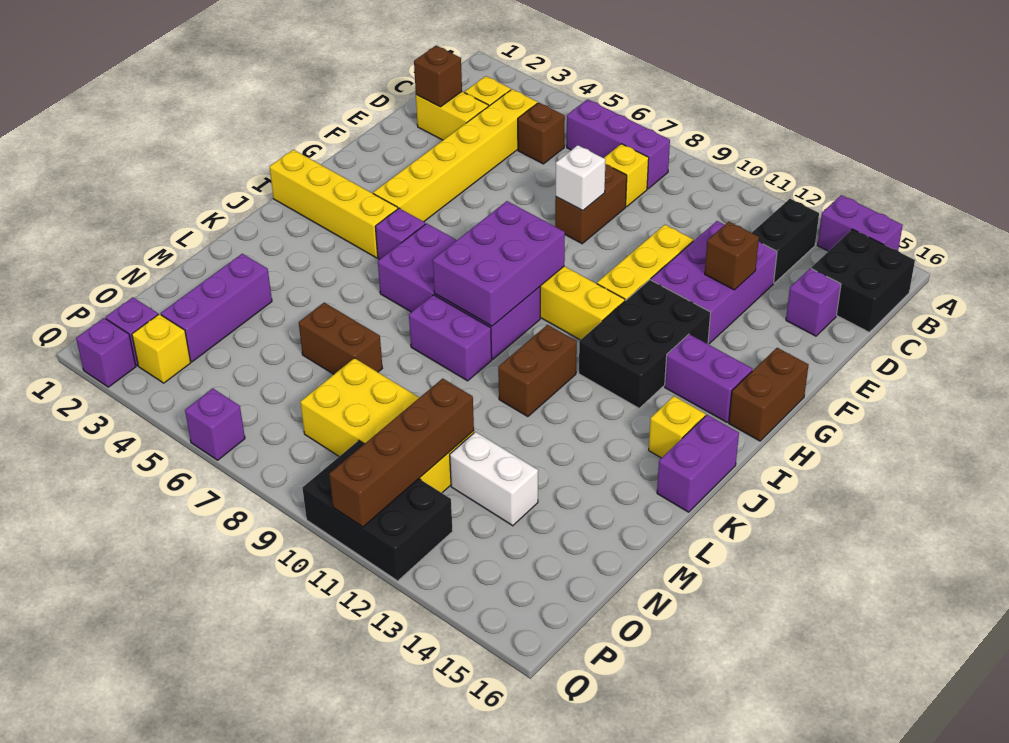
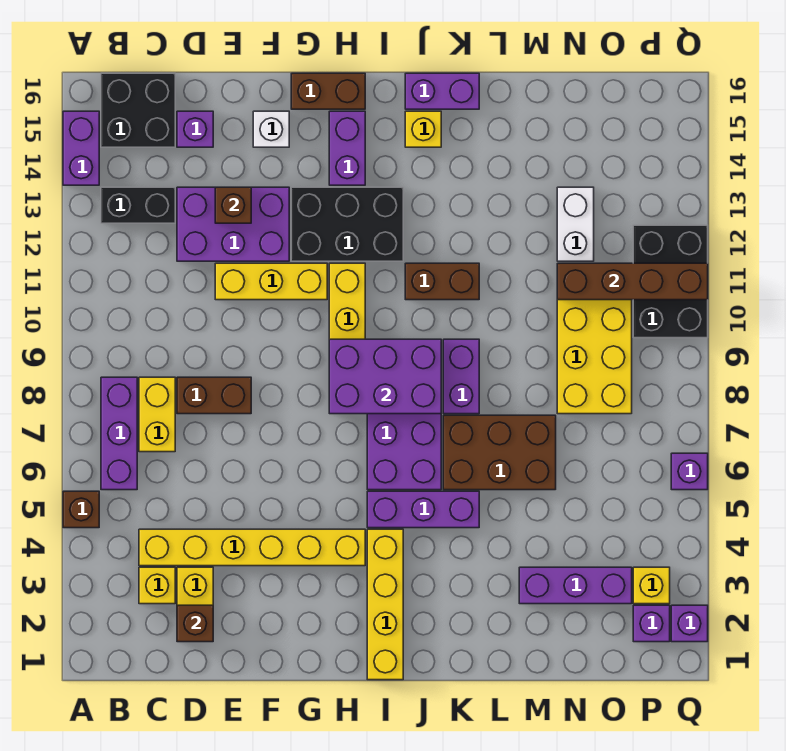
brown brick C5 level 1 -> brown brick A5 level 1
yellow brick C8 level 1 -> yellow brick C7:C8 level 1
white brick E8 level 2 -> white brick F15 level 1
purple brick I5 level 1 -> purple brick I5:K5 level 1
brown brick M6:M7 level 1 -> brown brick K6:M7 level 1

